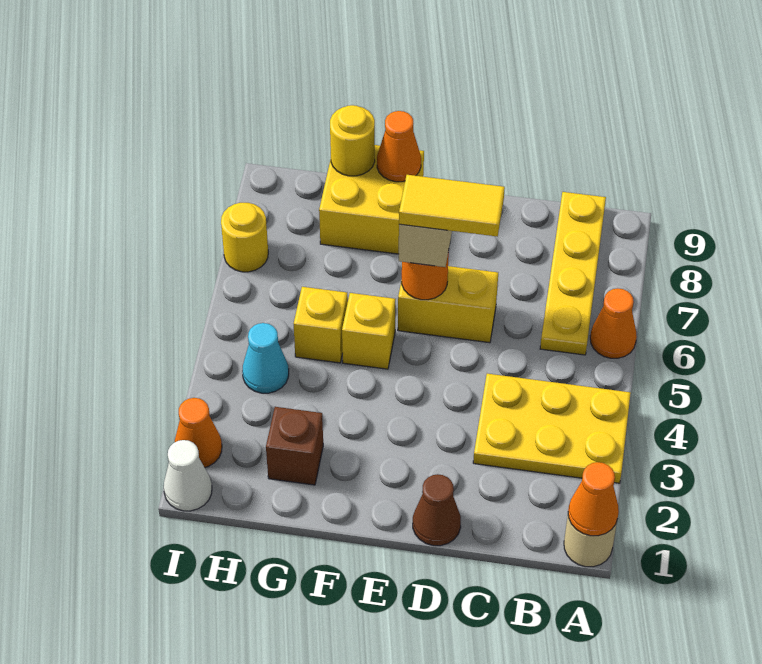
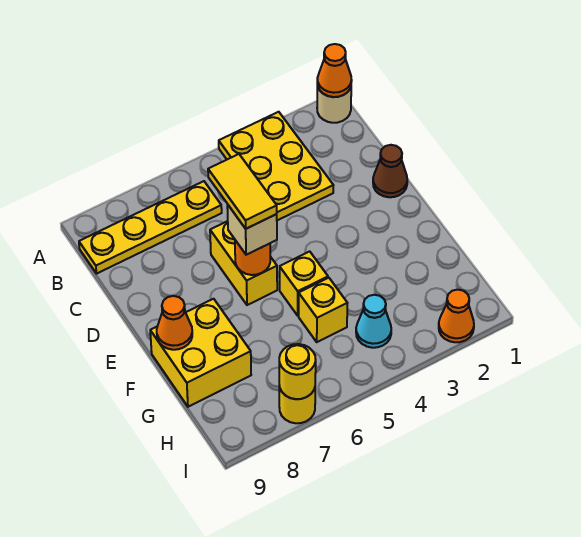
orange cone A6 level 1 -> none
brown brick G2 level 1 -> none
yellow round brick G9 level 2 -> yellow round brick I7 level 2
white cone I1 level 1 -> none

